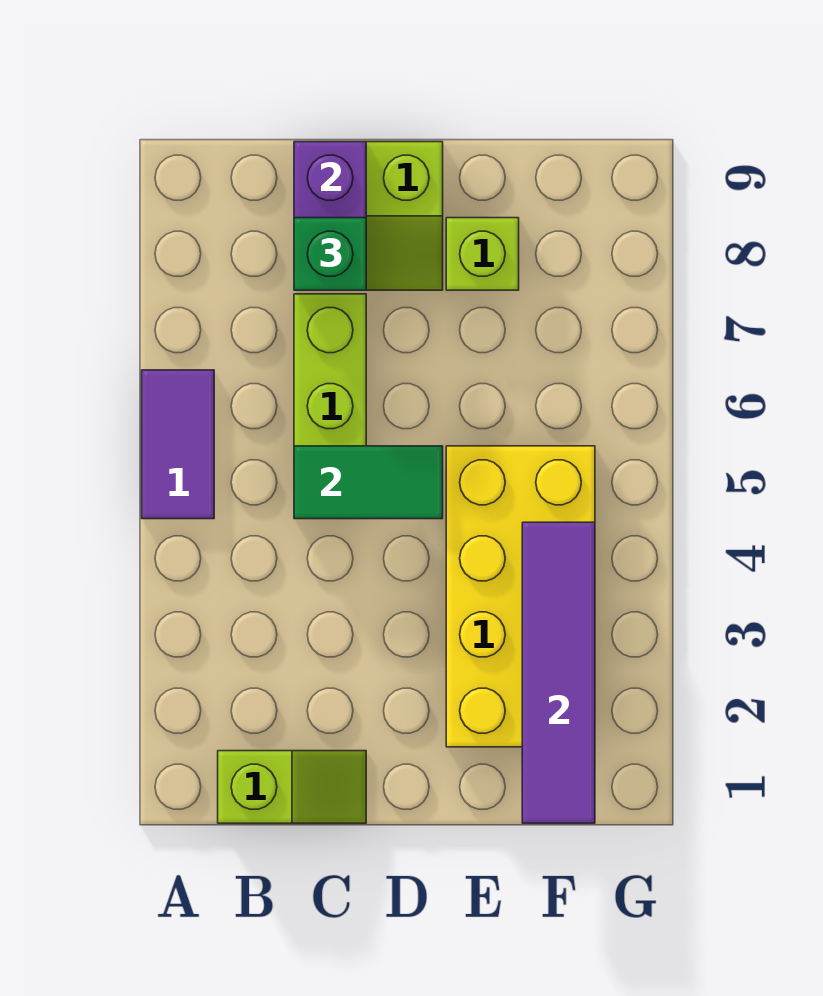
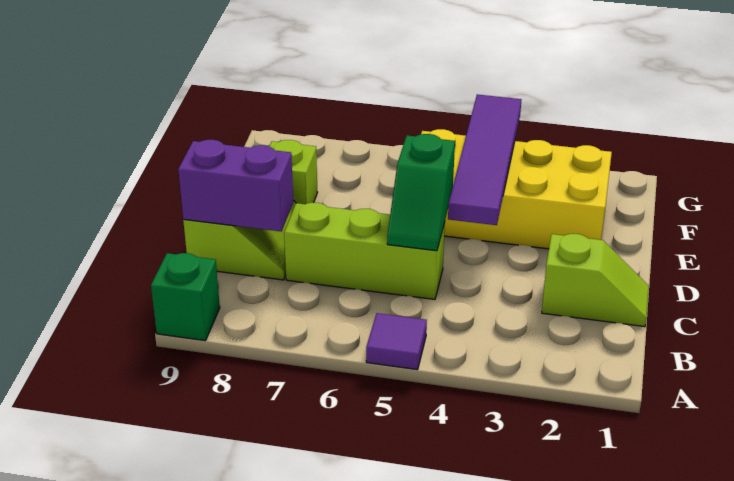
purple tile A5:A6 level 1 -> purple tile A5 level 1
lime slope B1:C1 level 1 top B -> lime slope C1:C2 level 1 top 2
green tile C5:D5 level 2 -> green slope C5:D5 level 2 top D
green brick C8 level 3 -> green brick A9 level 1
purple tile F1:F4 level 2 -> purple tile D4:G4 level 2

